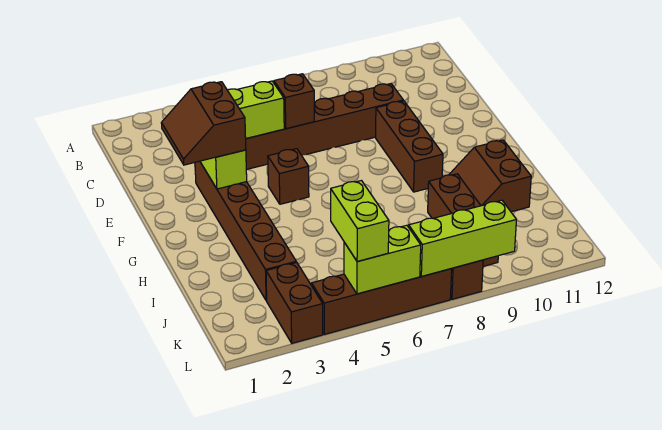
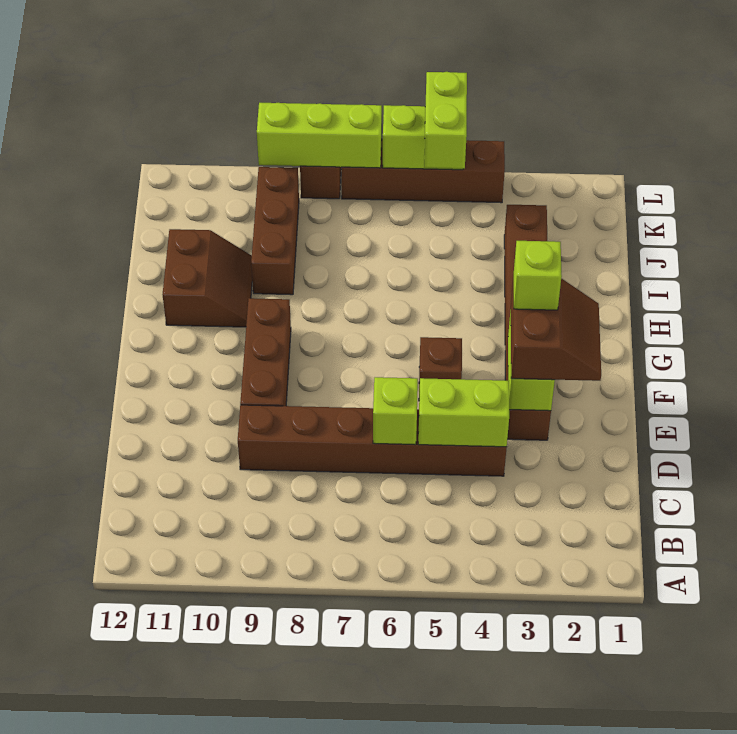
brown brick D6 level 2 -> lime brick D6 level 2
none -> lime brick F3 level 4
brown brick K3:L3 level 1 -> none

